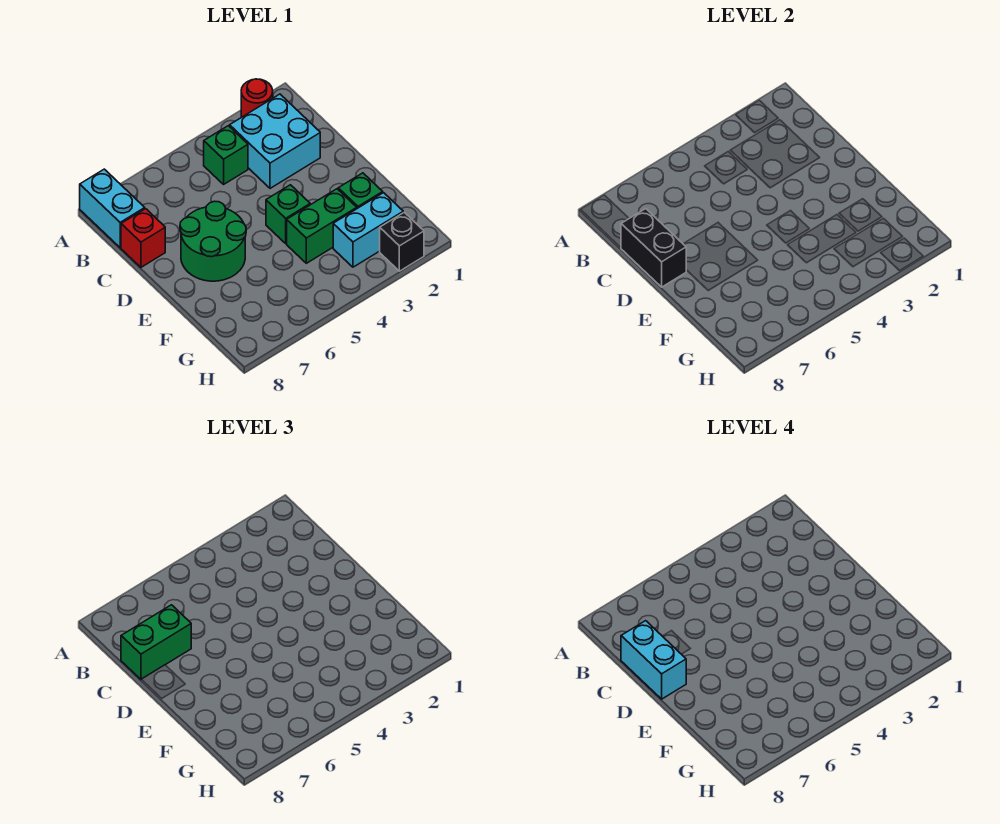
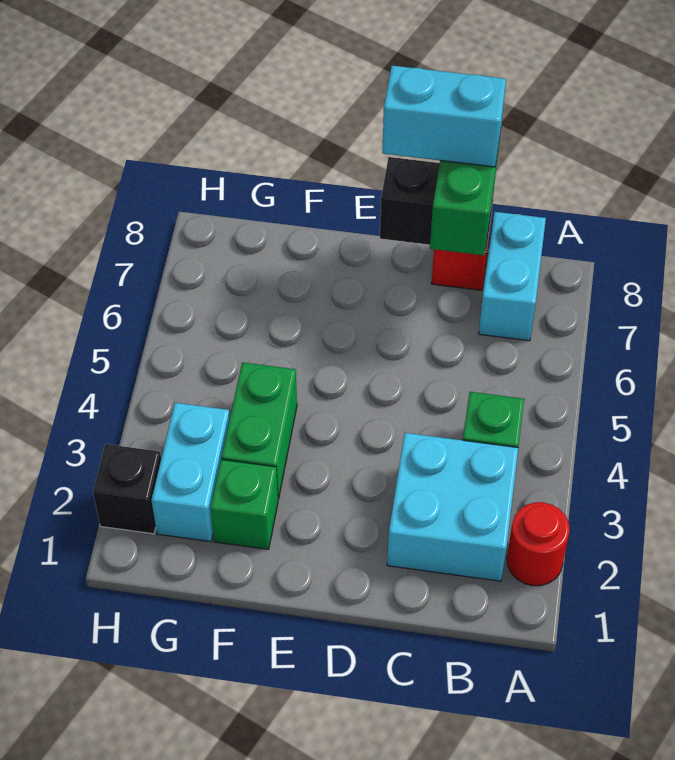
cyan brick A8:B8 level 1 -> cyan brick B7:B8 level 1
green round brick D6:E7 level 1 -> none
green brick E4 level 1 -> none

